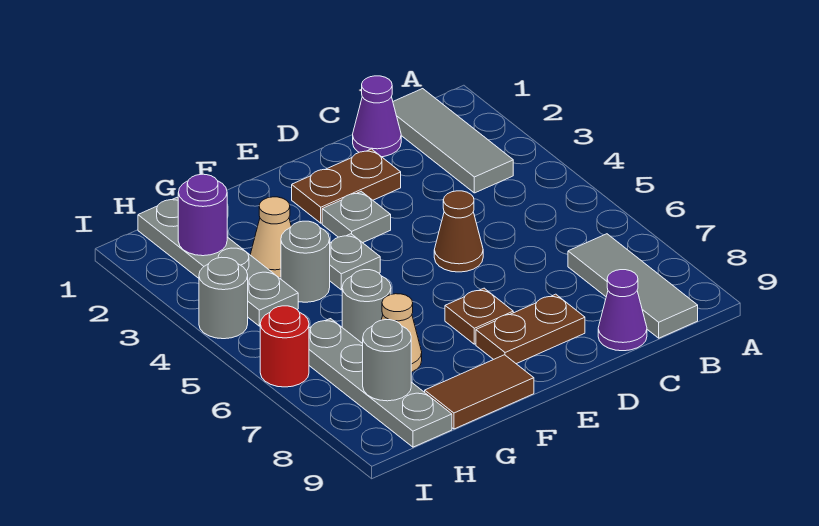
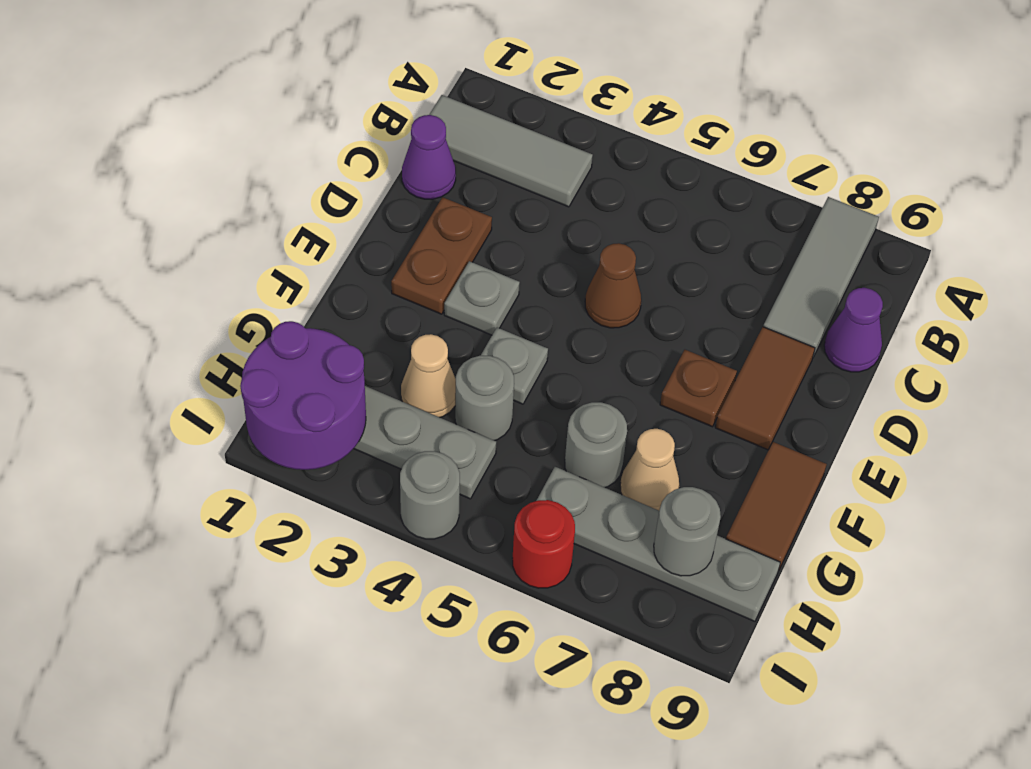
grey tile B7:B9 level 1 -> grey tile A8:C8 level 1
brown plate D8:E8 level 1 -> brown tile D8:E8 level 1
purple round brick H2 level 2 -> purple round brick H1:I2 level 2

